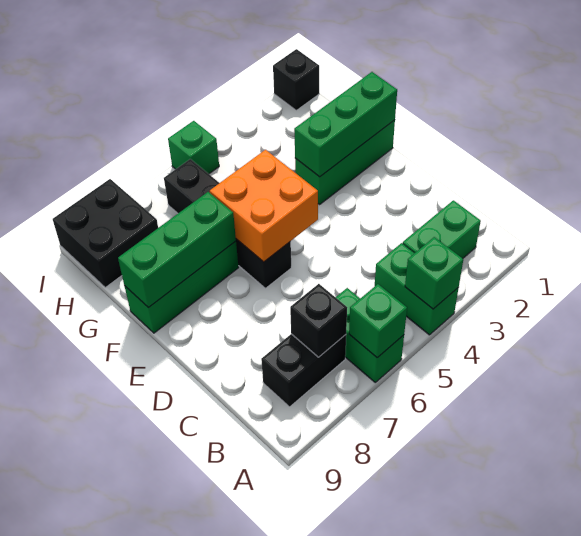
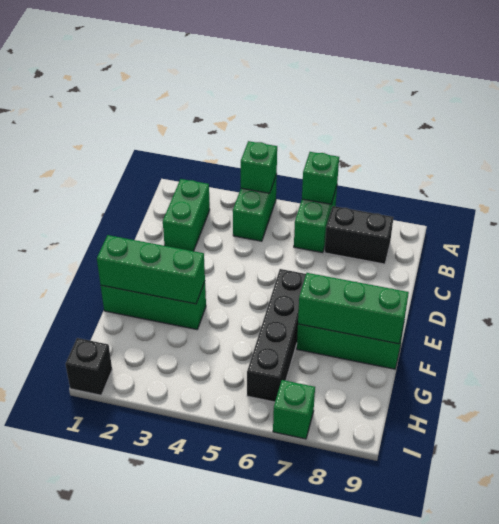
green brick B2:B3 level 1 -> green brick B2:C2 level 1
black brick B7 level 2 -> none
orange brick E5:F6 level 2 -> none
black brick H8:I9 level 1 -> none
green brick I5 level 1 -> green brick I7 level 1

